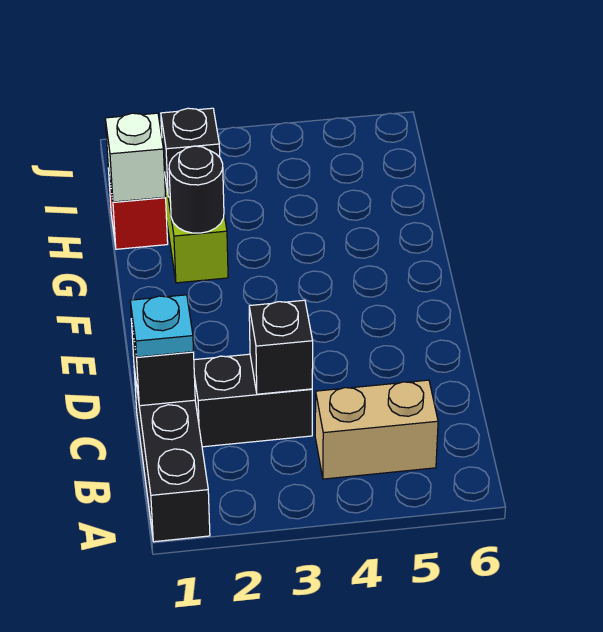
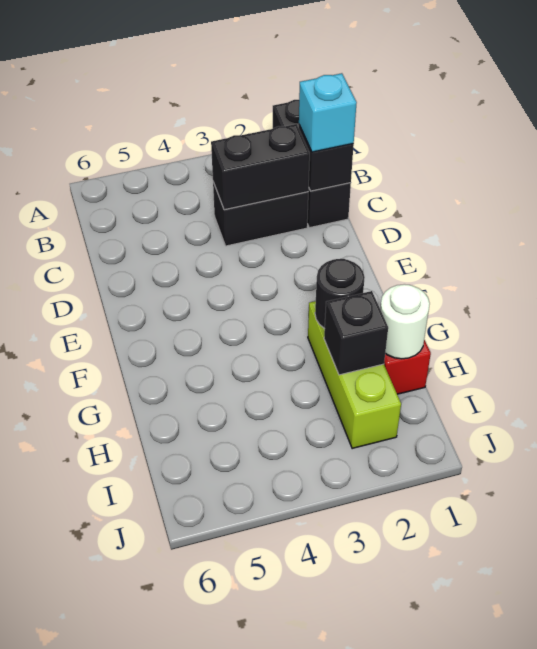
tan brick B4:B5 level 1 -> none
cyan plate C1 level 3 -> cyan brick C1 level 3
black brick C3 level 2 -> black brick C2:C3 level 2
white brick H1 level 2 -> white round brick H1 level 2

